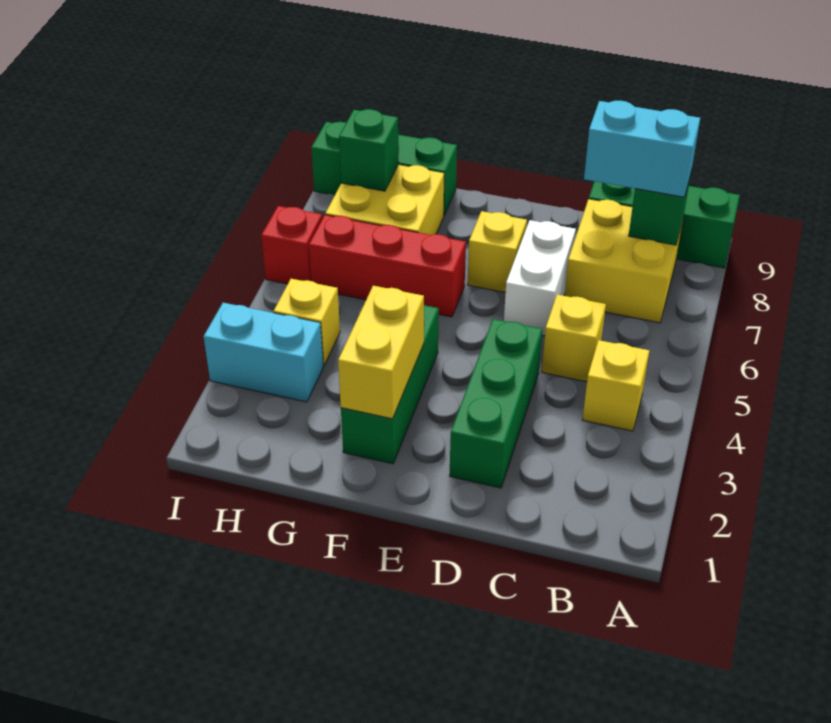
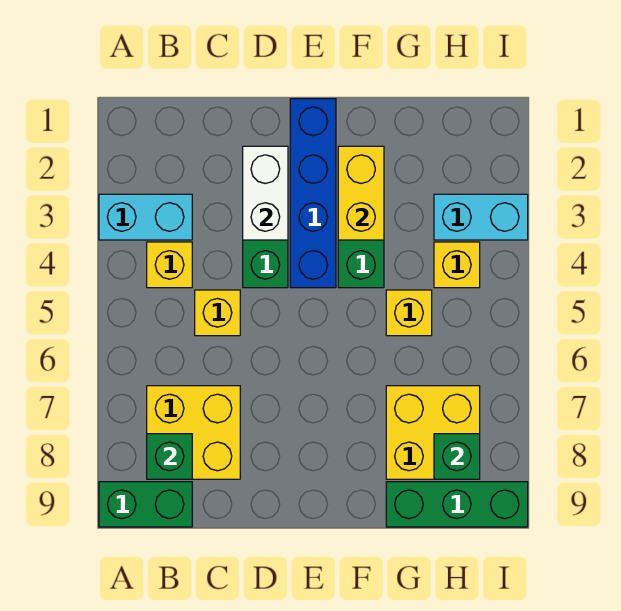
green brick A9:C9 level 1 -> green brick A9:B9 level 1
cyan brick B8:C8 level 3 -> cyan brick A3:B3 level 1
white brick D6:D7 level 1 -> white brick D2:D3 level 2
none -> blue brick E1:E4 level 1
yellow brick E7 level 1 -> yellow brick G5 level 1
red brick F6:H6 level 1 -> none
red brick I6 level 1 -> none

